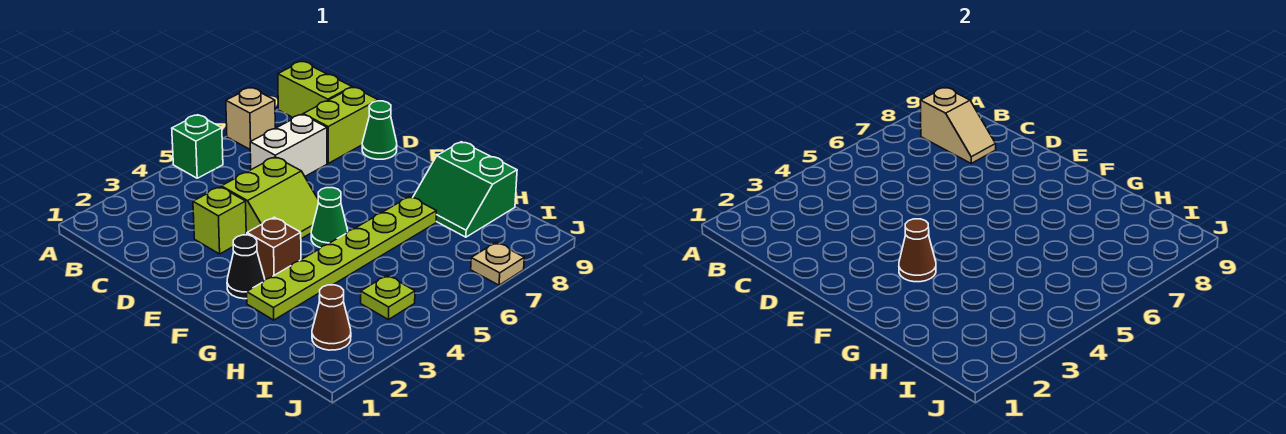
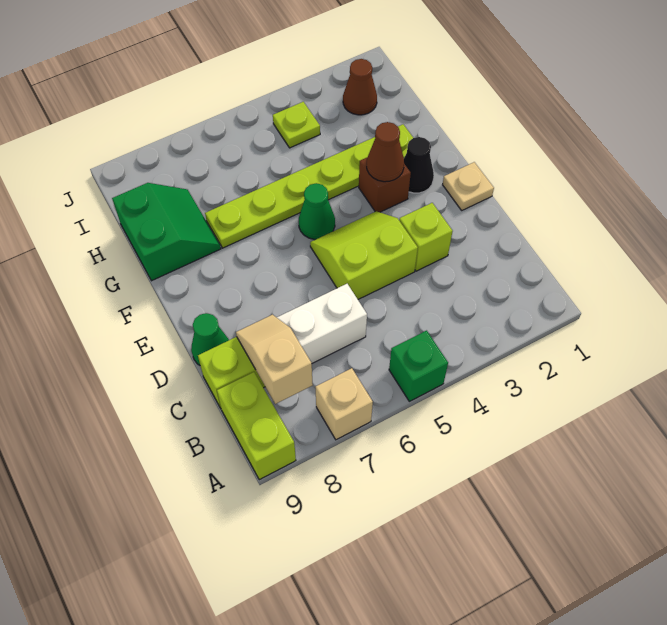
tan plate J7 level 1 -> tan plate E1 level 1

